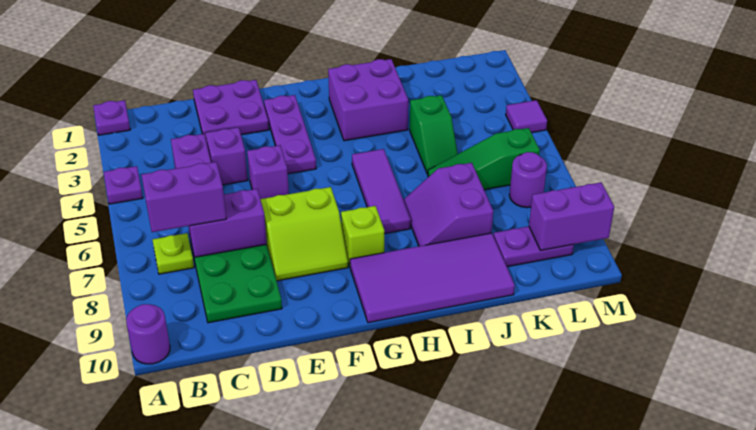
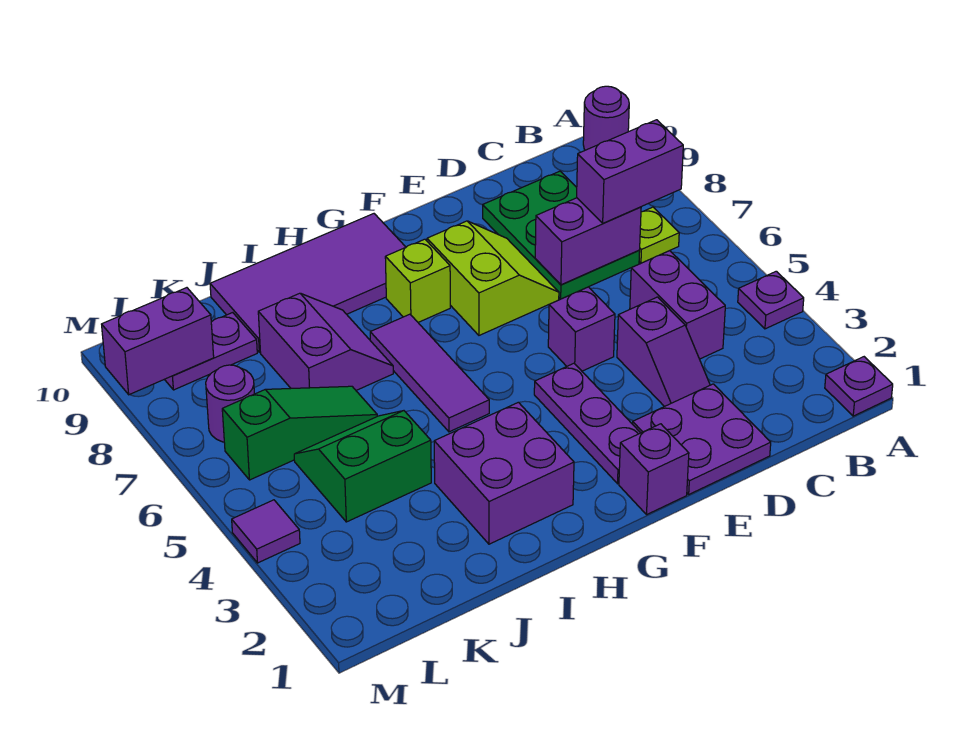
lime slope E7:F8 level 1 top 7 -> lime slope E7:F8 level 1 top F
none -> purple brick F1 level 1
green slope J4:J5 level 1 top 4 -> green slope J4:K5 level 1 top 4

